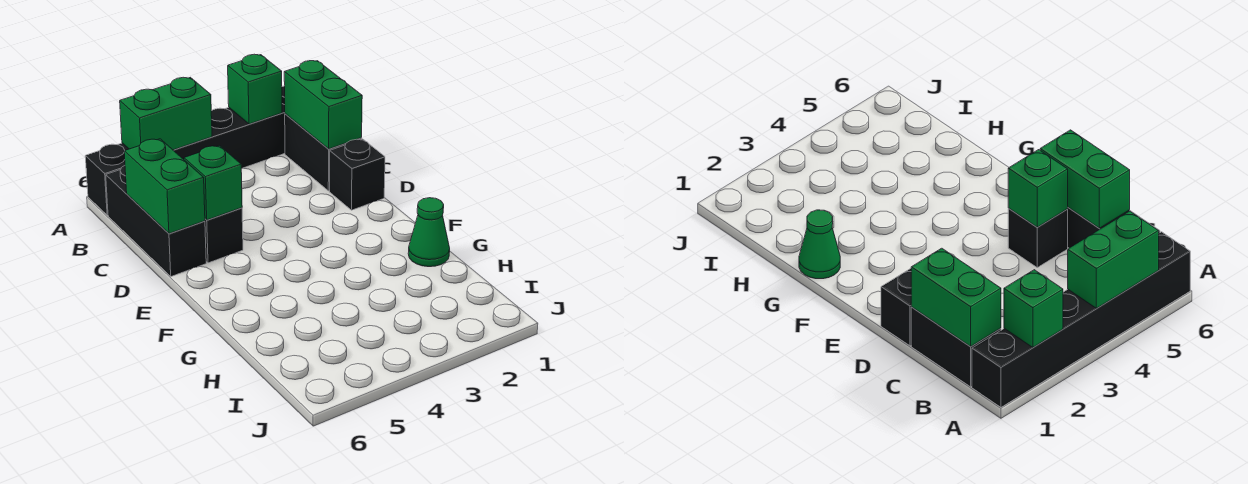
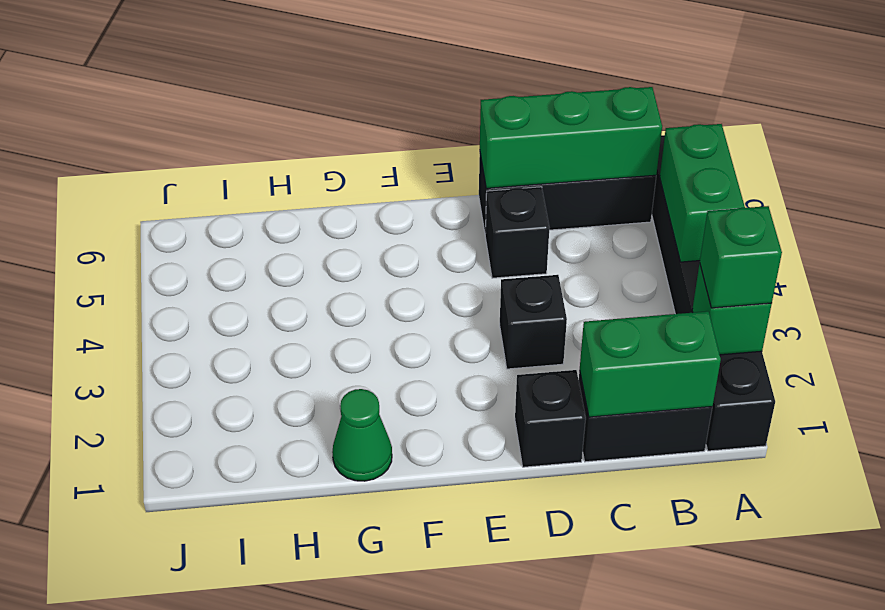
green brick C6:D6 level 2 -> green brick B6:D6 level 2
none -> black brick D3 level 1
green brick D5 level 2 -> green brick A2 level 3

